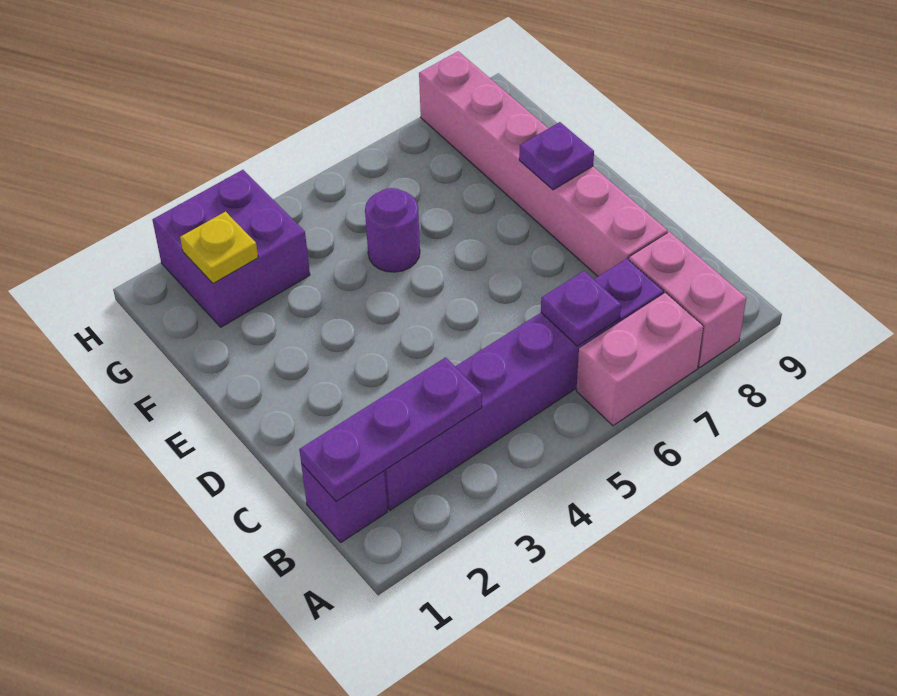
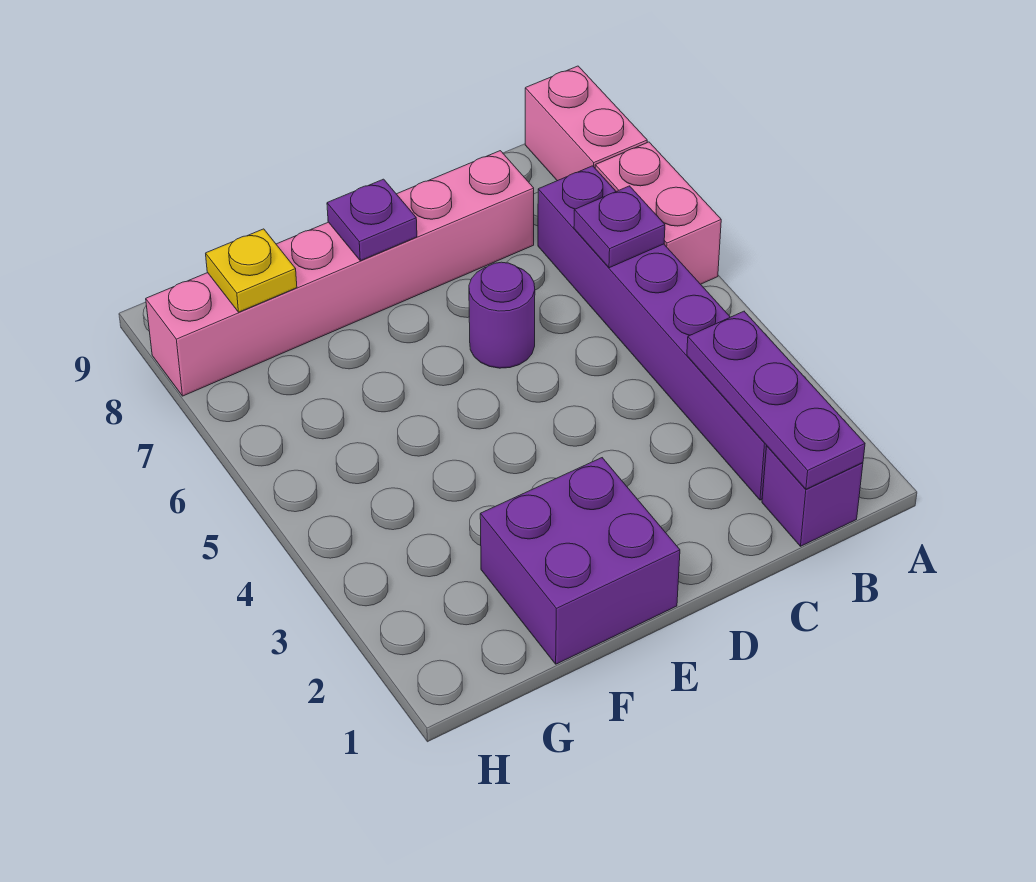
pink brick A8:B8 level 1 -> pink brick A8:A9 level 1
purple round brick F5 level 1 -> purple round brick D6 level 1
purple brick G2:H3 level 1 -> purple brick E1:F2 level 1
yellow plate G2 level 2 -> yellow plate G8 level 2

